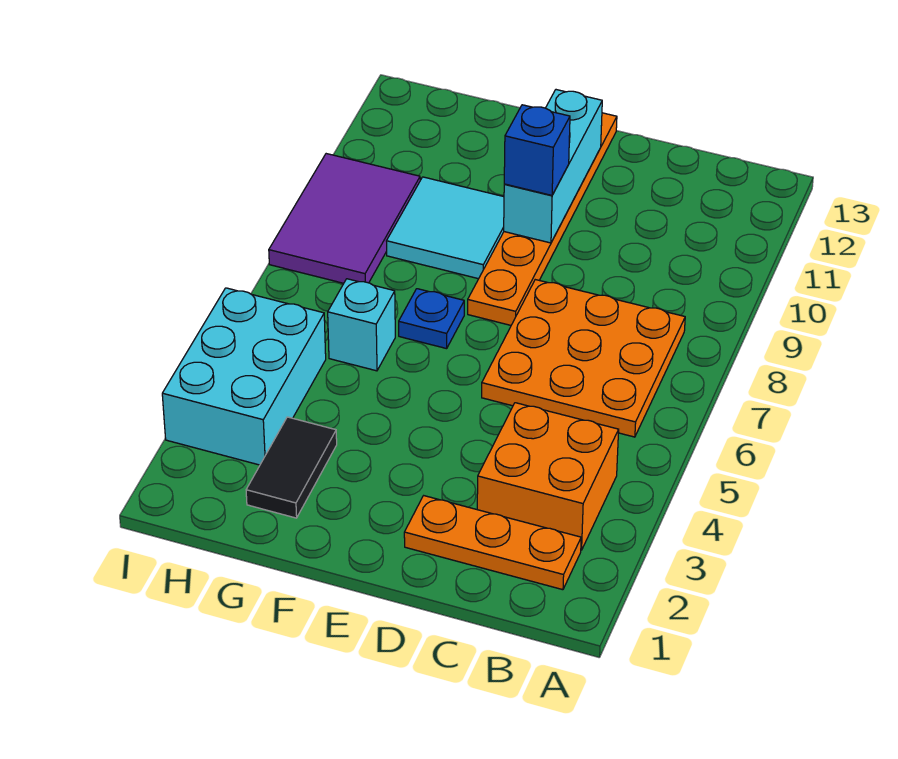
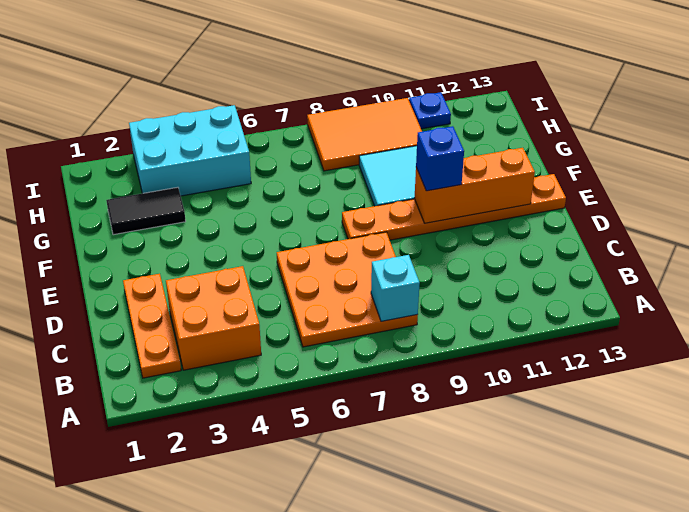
cyan brick E10:E12 level 2 -> orange brick E10:E12 level 2
blue plate F7 level 1 -> blue plate I11 level 1
cyan brick G6 level 1 -> cyan brick B8 level 2
purple tile H8:I10 level 1 -> orange tile H8:I10 level 1

